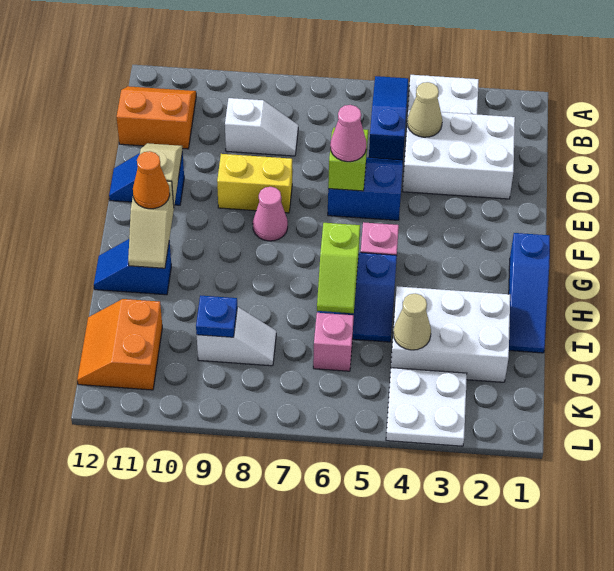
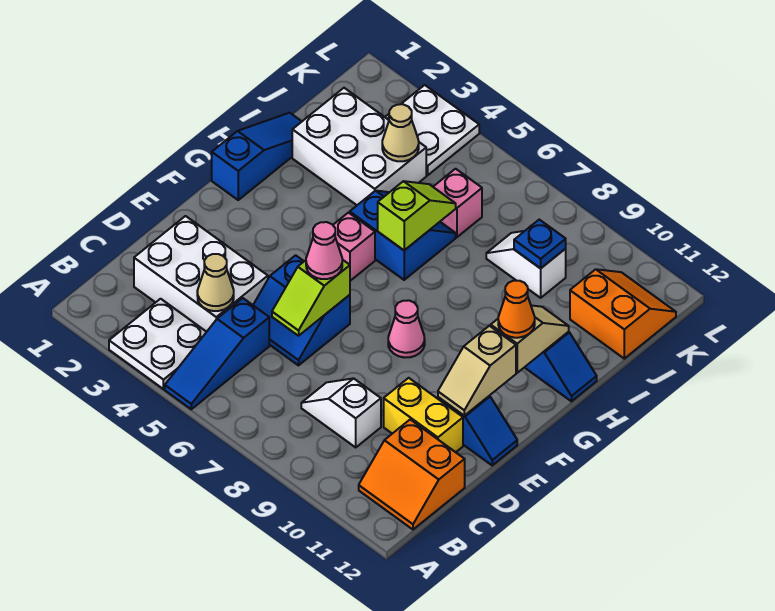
yellow brick E8:E9 level 1 -> yellow brick D10:D11 level 1
orange slope J11:K12 level 1 top 11 -> orange slope J11:K12 level 1 top J

